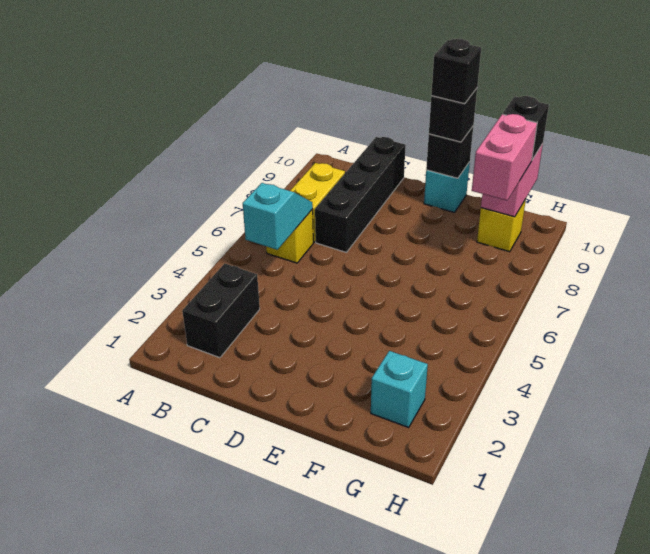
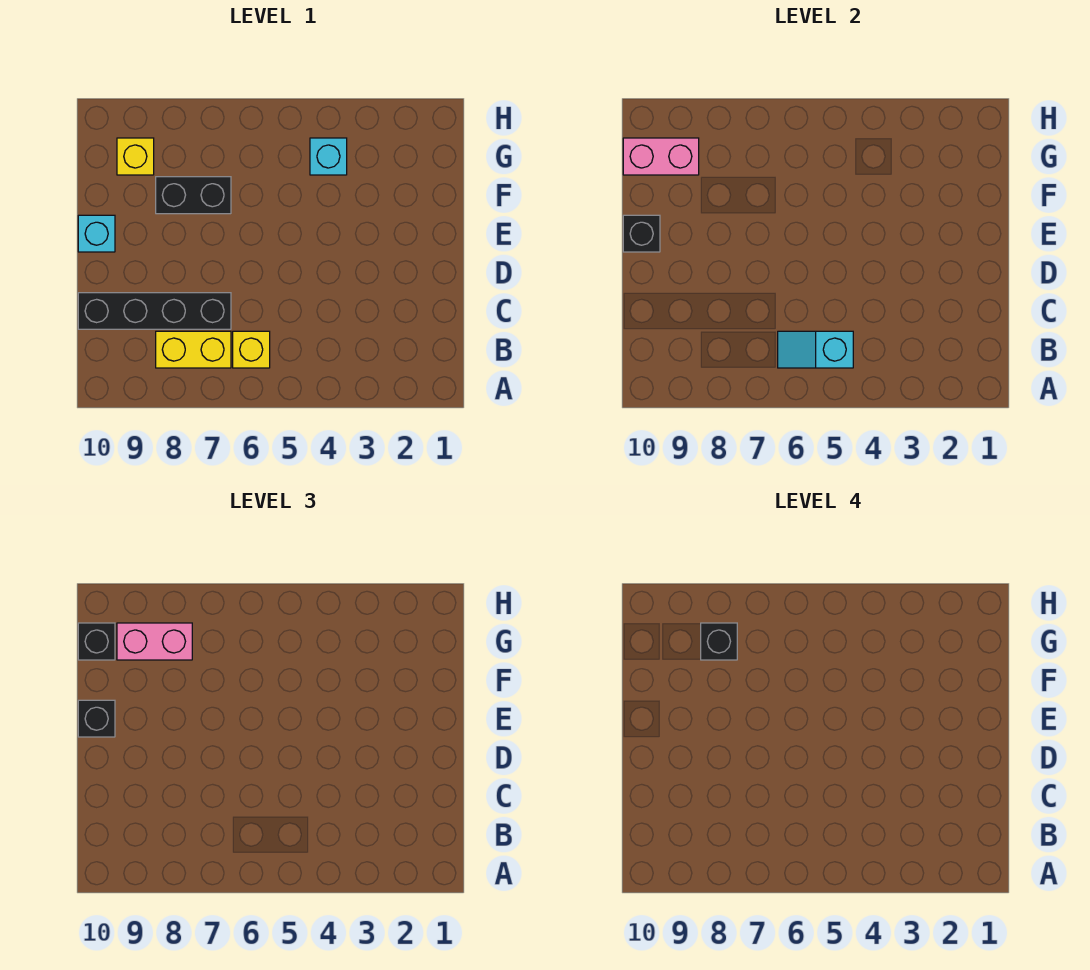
black brick B2:B3 level 1 -> black brick F7:F8 level 1
black brick E10 level 4 -> black brick G8 level 4
cyan brick G2 level 1 -> cyan brick G4 level 1

